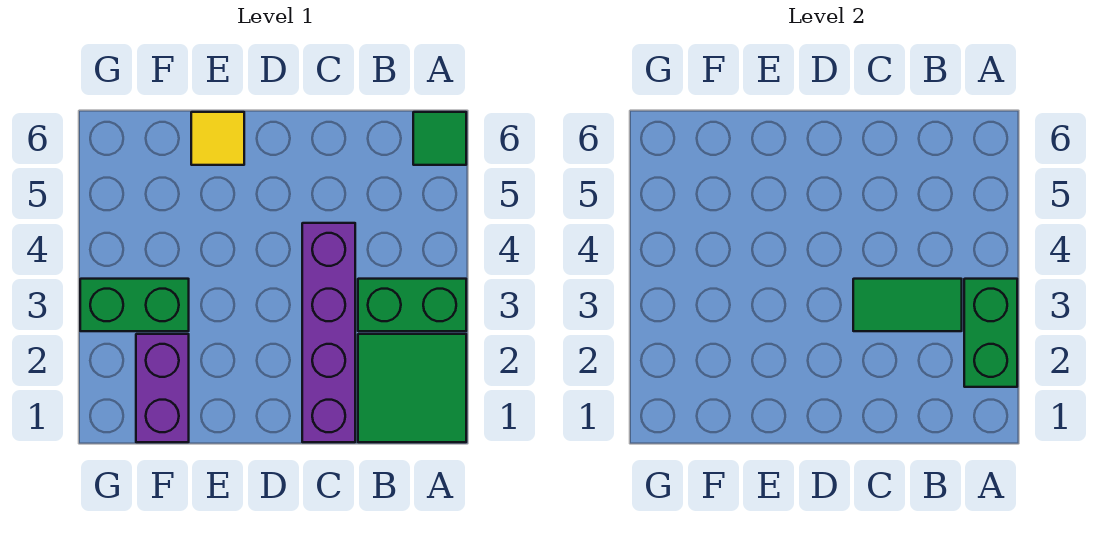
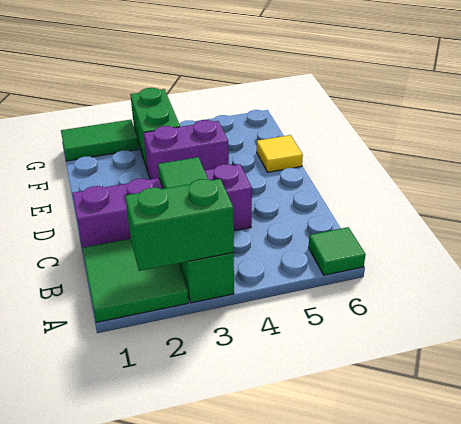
purple brick F1:F2 level 1 -> purple brick E3:E4 level 1
none -> green tile G1:G2 level 1

